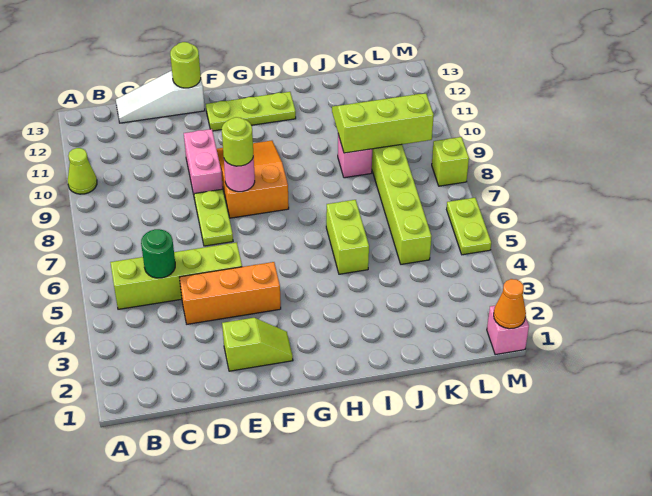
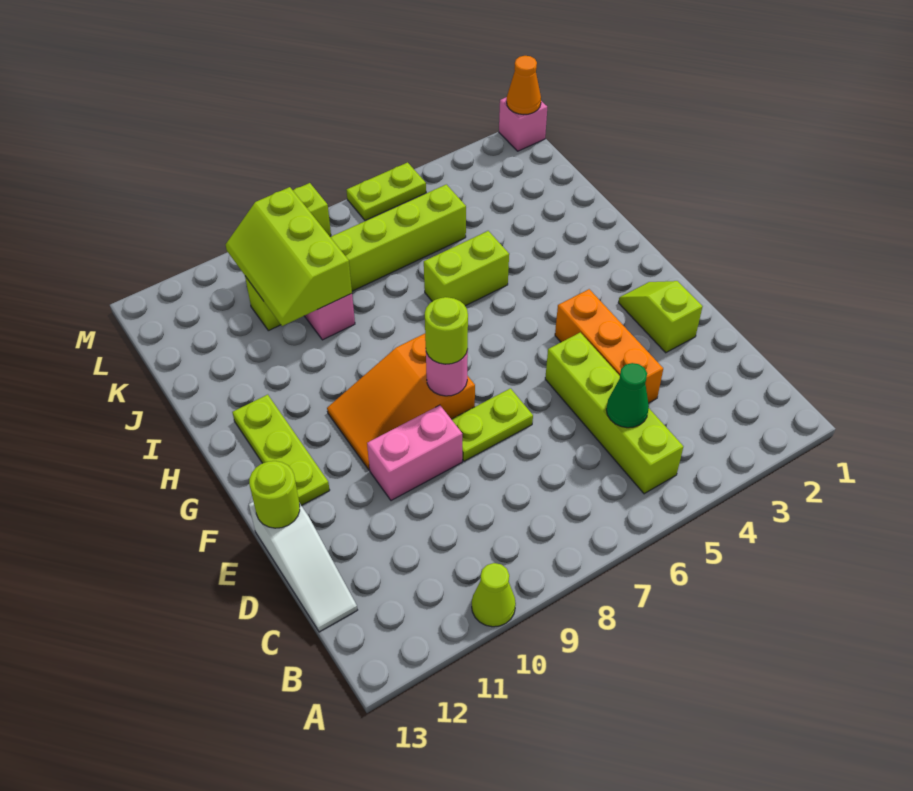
green round brick C5 level 2 -> green cone C5 level 2

